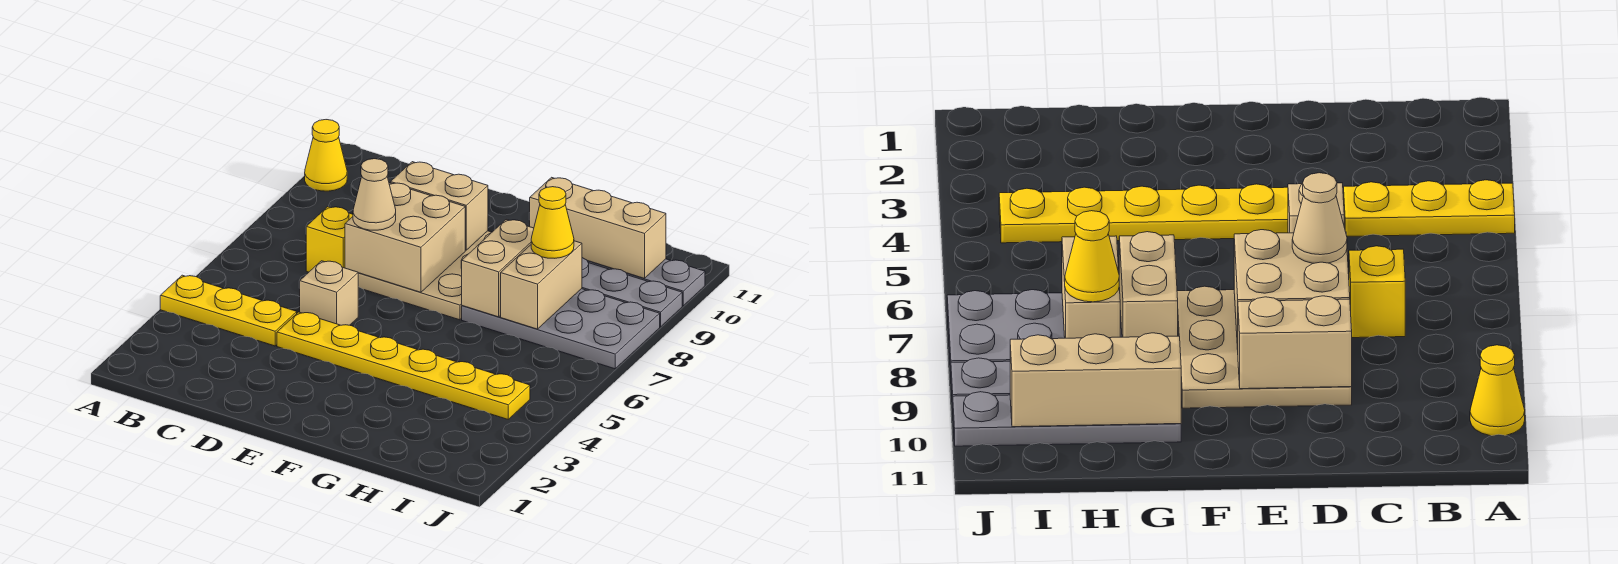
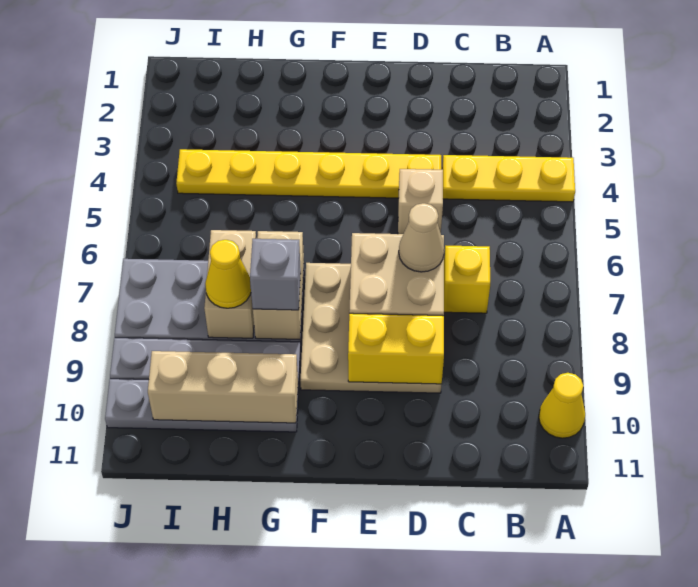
tan brick D9:E9 level 2 -> yellow brick D9:E9 level 2
none -> grey brick G8 level 3

